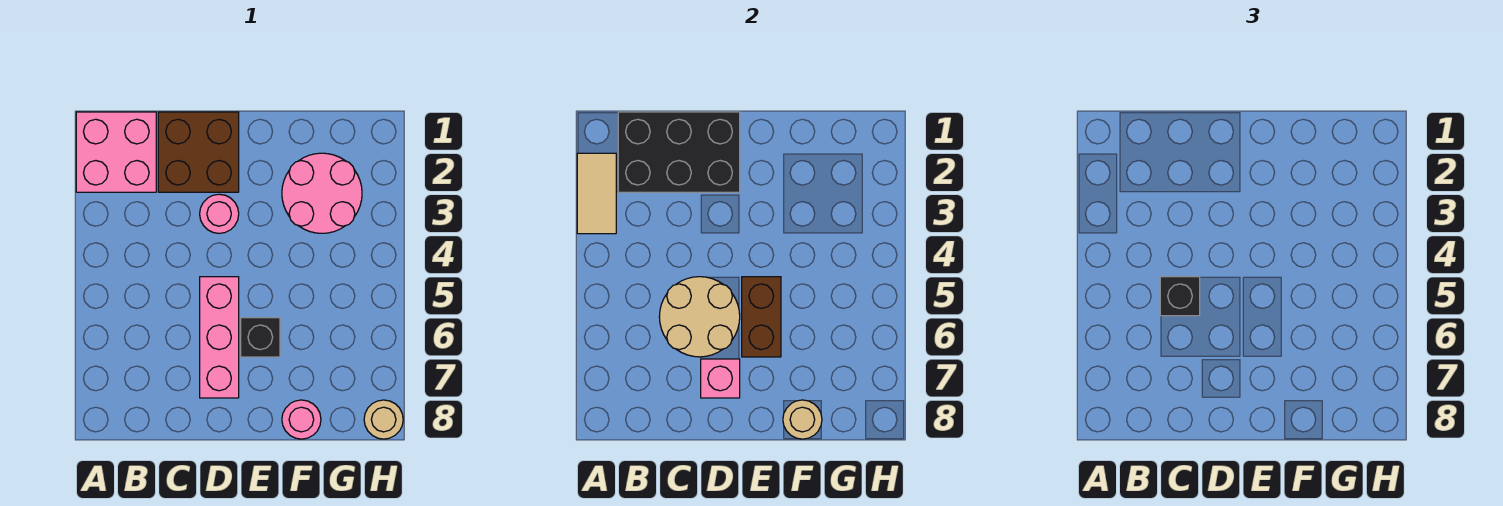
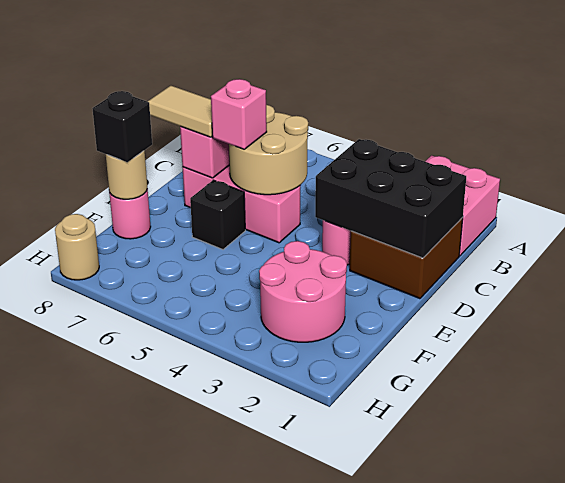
tan tile A2:A3 level 2 -> tan tile D7:D8 level 3
black brick B1:D2 level 2 -> black brick C1:D3 level 2
black brick C5 level 3 -> black brick F8 level 3
none -> pink brick D6 level 3
brown brick E5:E6 level 2 -> none

